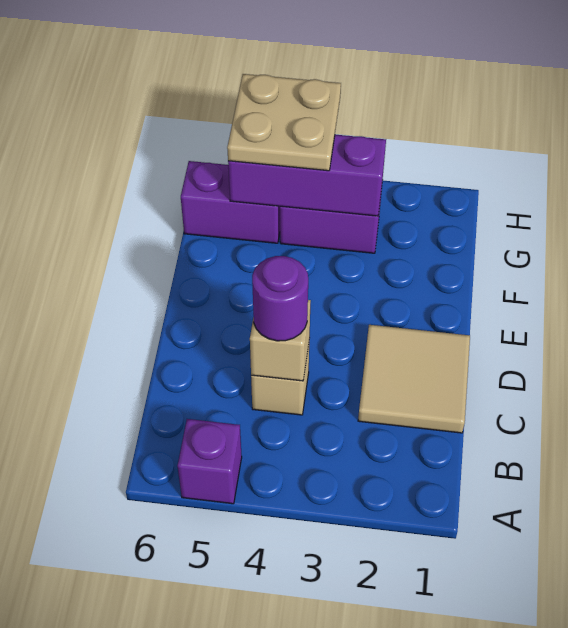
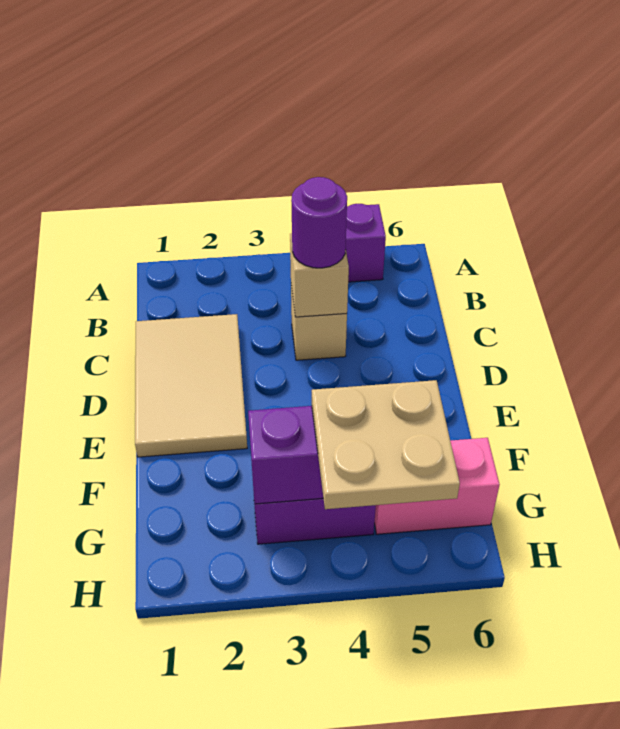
tan tile C1:D2 level 1 -> tan tile C1:E2 level 1
purple brick G5:G6 level 1 -> pink brick G5:G6 level 1

